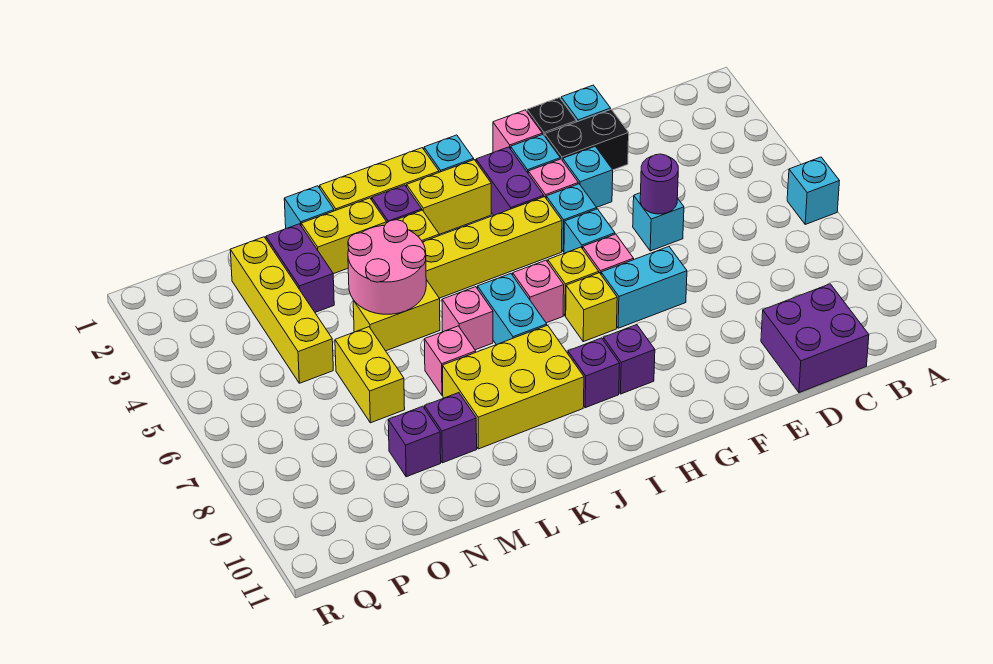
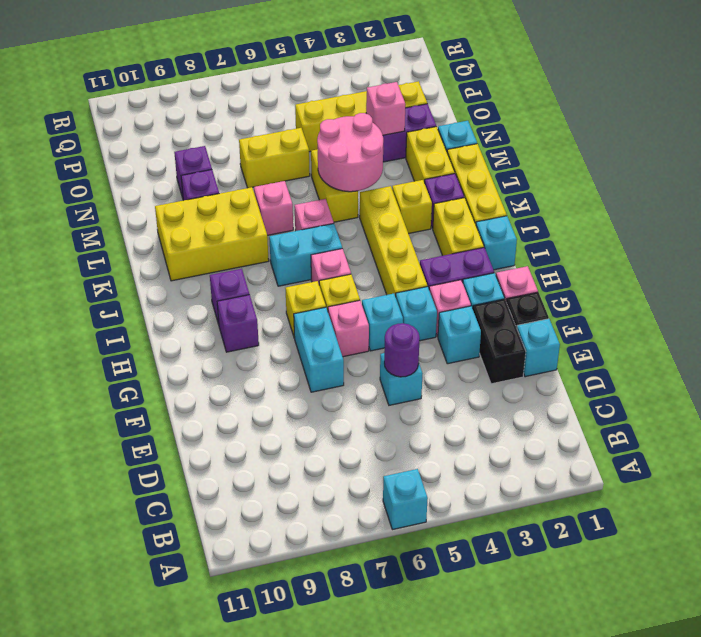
purple brick C10:D11 level 1 -> none
yellow brick J8:L9 level 1 -> yellow brick K8:L10 level 1
none -> pink brick N3 level 2

